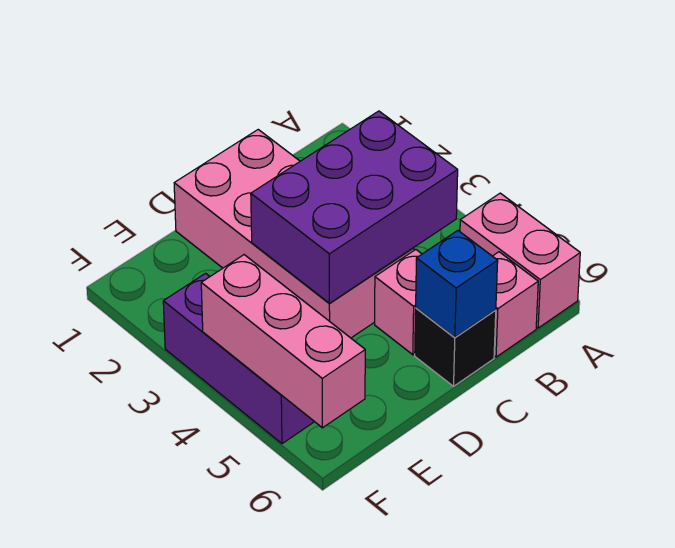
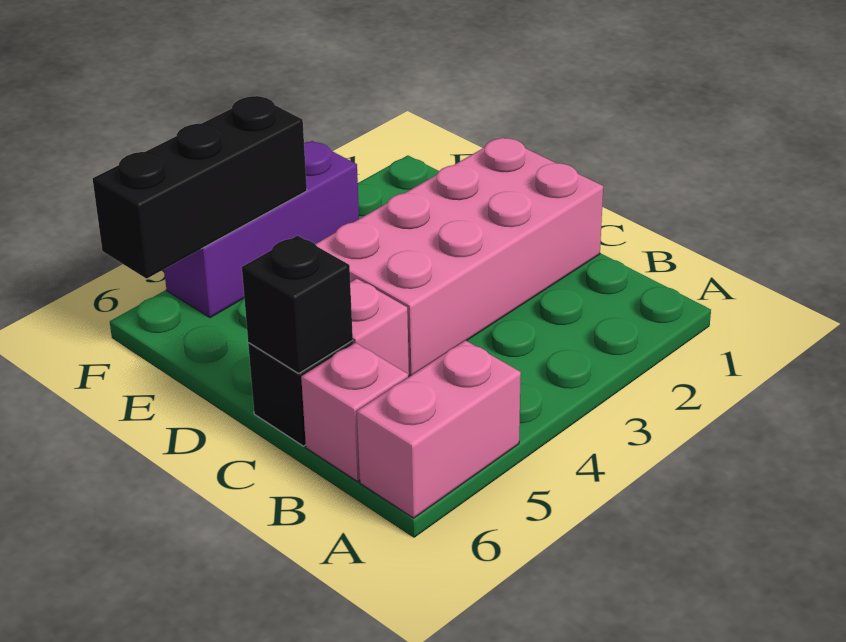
purple brick B3:D4 level 2 -> none
blue brick C6 level 2 -> black brick C6 level 2
pink brick F4:F6 level 2 -> black brick F4:F6 level 2

